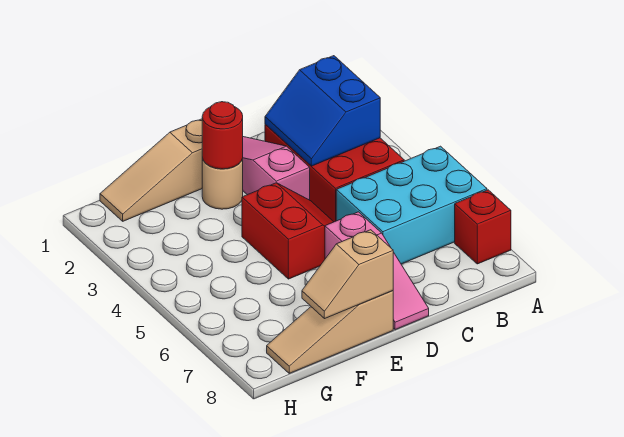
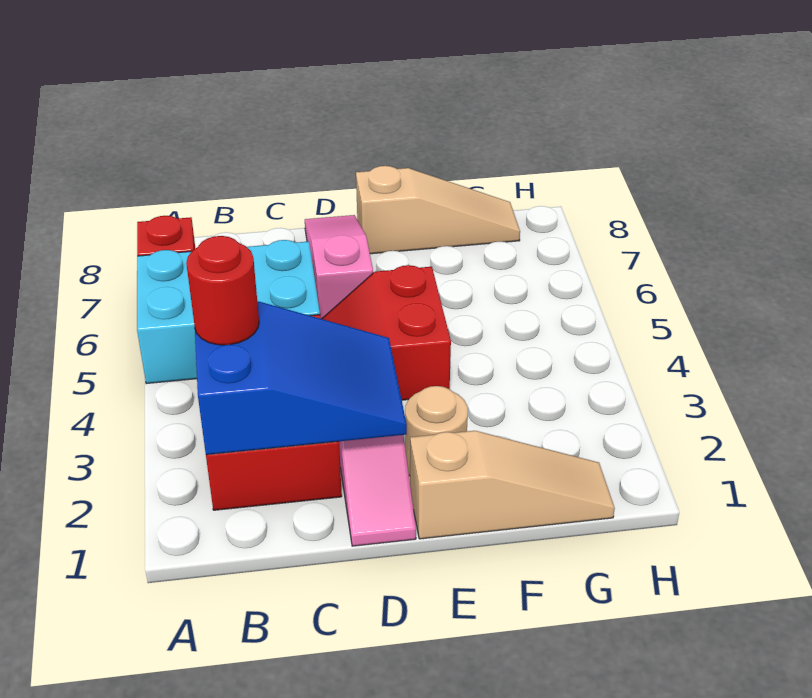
blue slope B2:C3 level 2 top B -> blue slope B2:D3 level 2 top B
red round brick E2 level 2 -> red round brick B3 level 3
tan slope E8:F8 level 2 top E -> none

